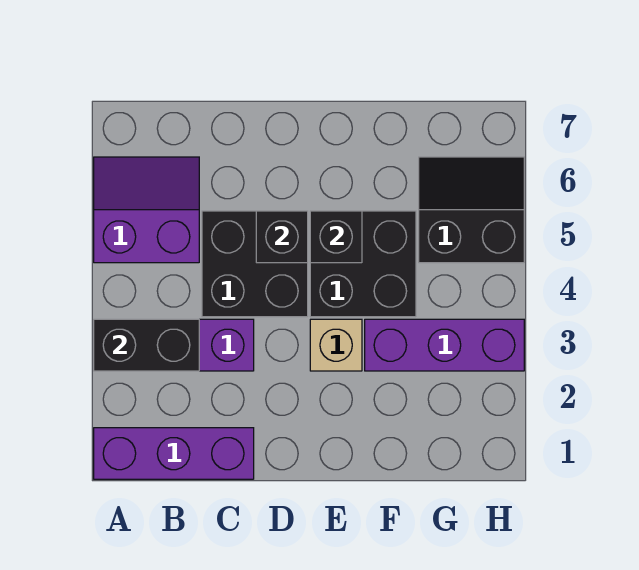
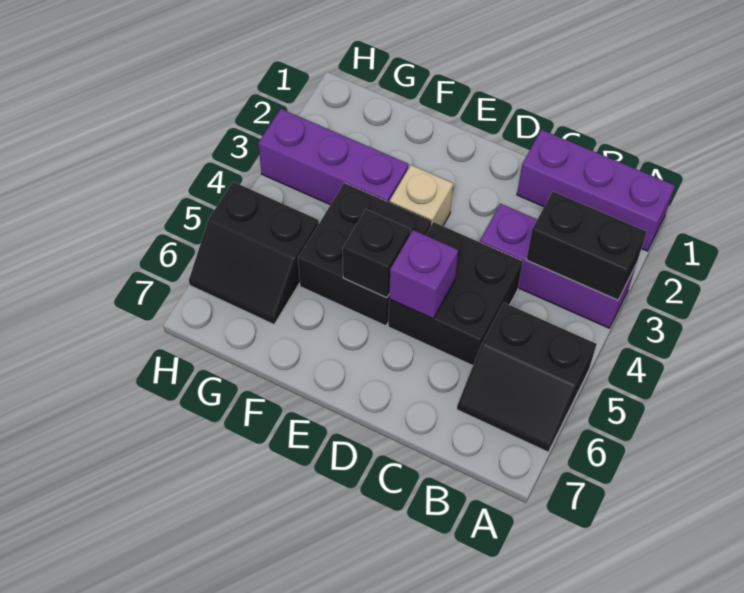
purple slope A5:B6 level 1 top 5 -> black slope A5:B6 level 1 top 5
black brick D5 level 2 -> purple brick D5 level 2

